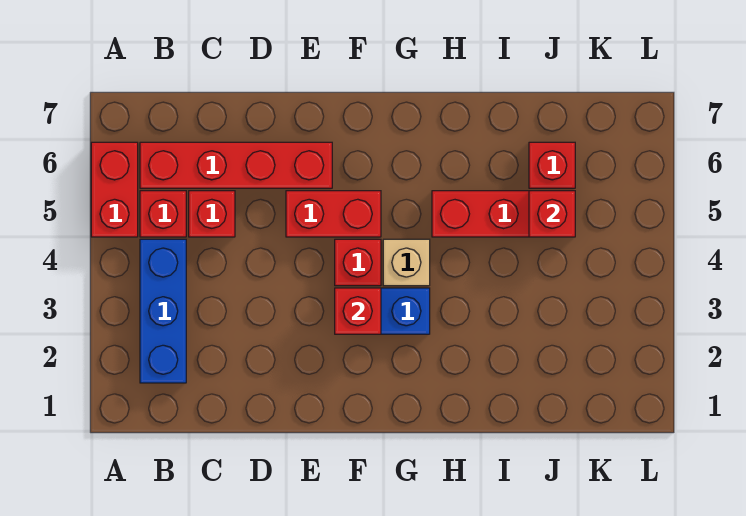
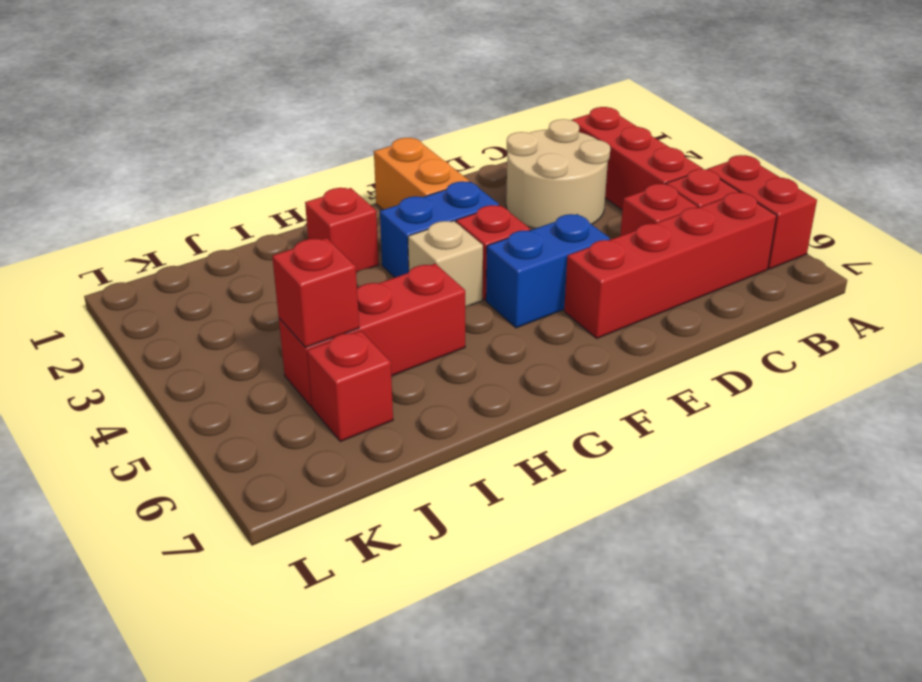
blue brick B2:B4 level 1 -> red brick B2:B4 level 1
none -> tan round brick C2:D3 level 1
red brick E5:F5 level 1 -> blue brick E5:F5 level 1
none -> orange brick F1:F2 level 1
red brick F3 level 2 -> red brick H2 level 1

